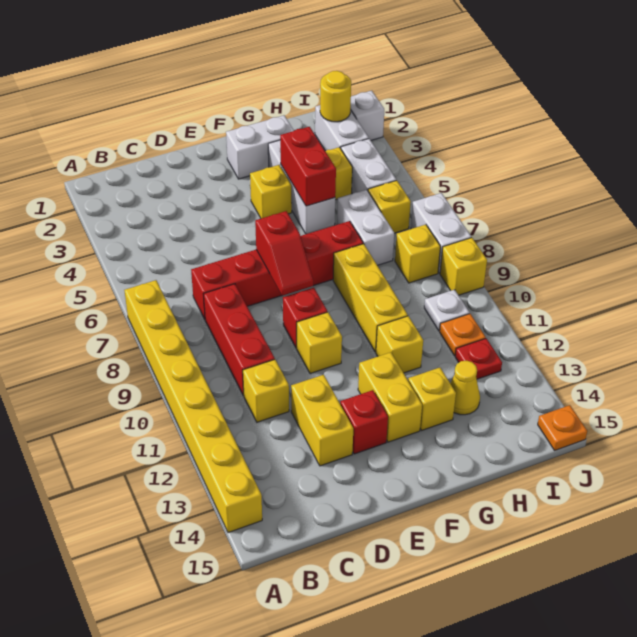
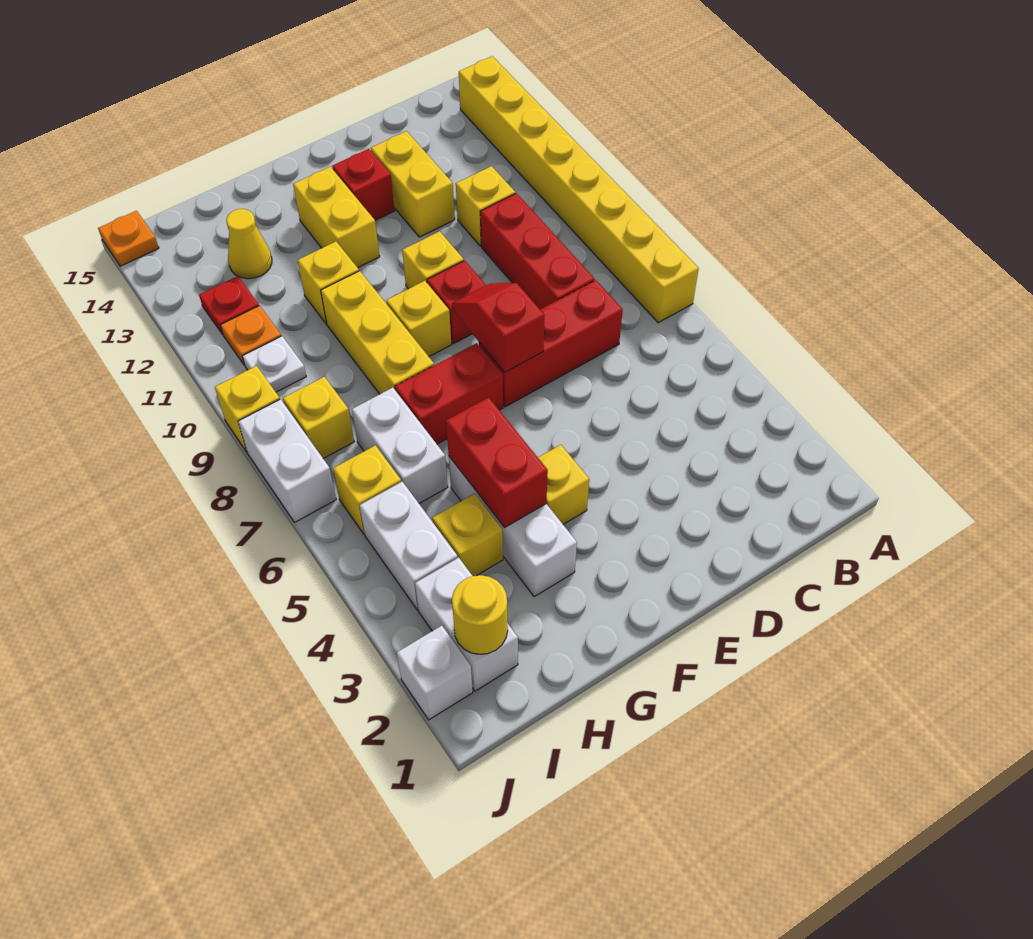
white brick F2:G2 level 1 -> none
yellow brick G13 level 1 -> yellow brick F9 level 1

